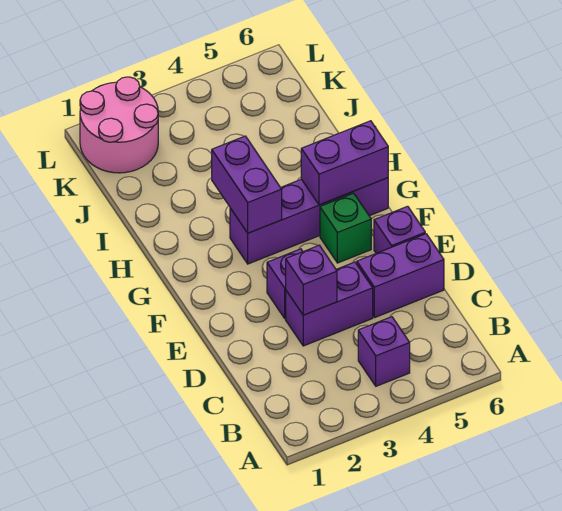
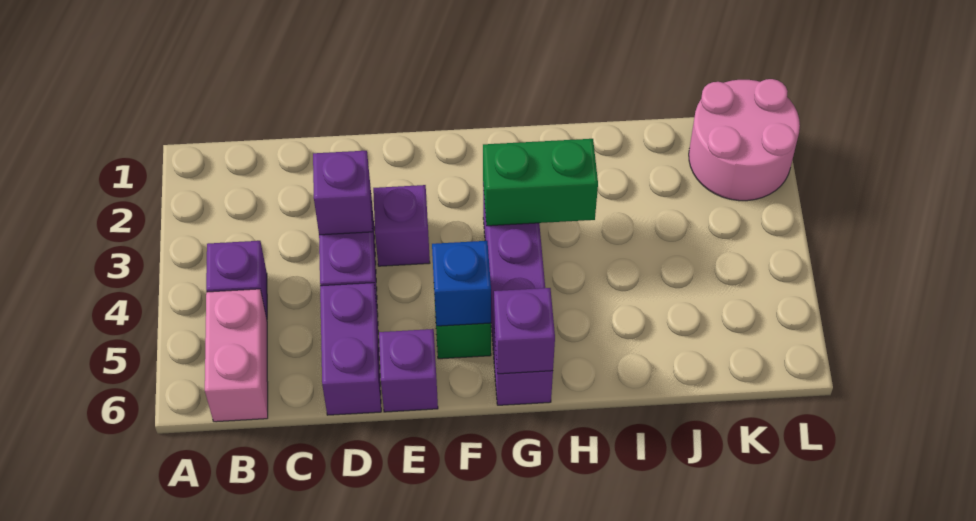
none -> pink brick B5:B6 level 1
none -> blue brick F5 level 2
purple brick G3:H3 level 2 -> green brick G3:H3 level 2
purple brick G5:G6 level 2 -> purple brick G6 level 2

